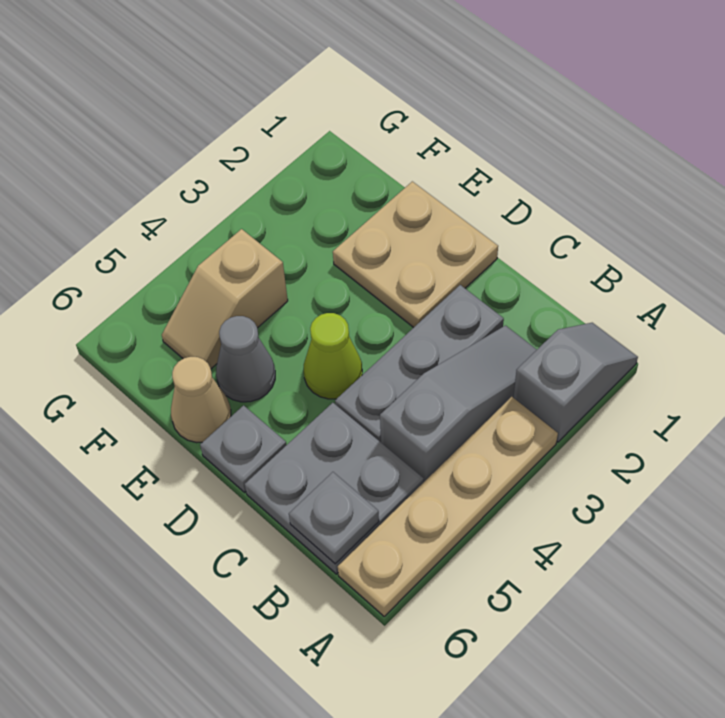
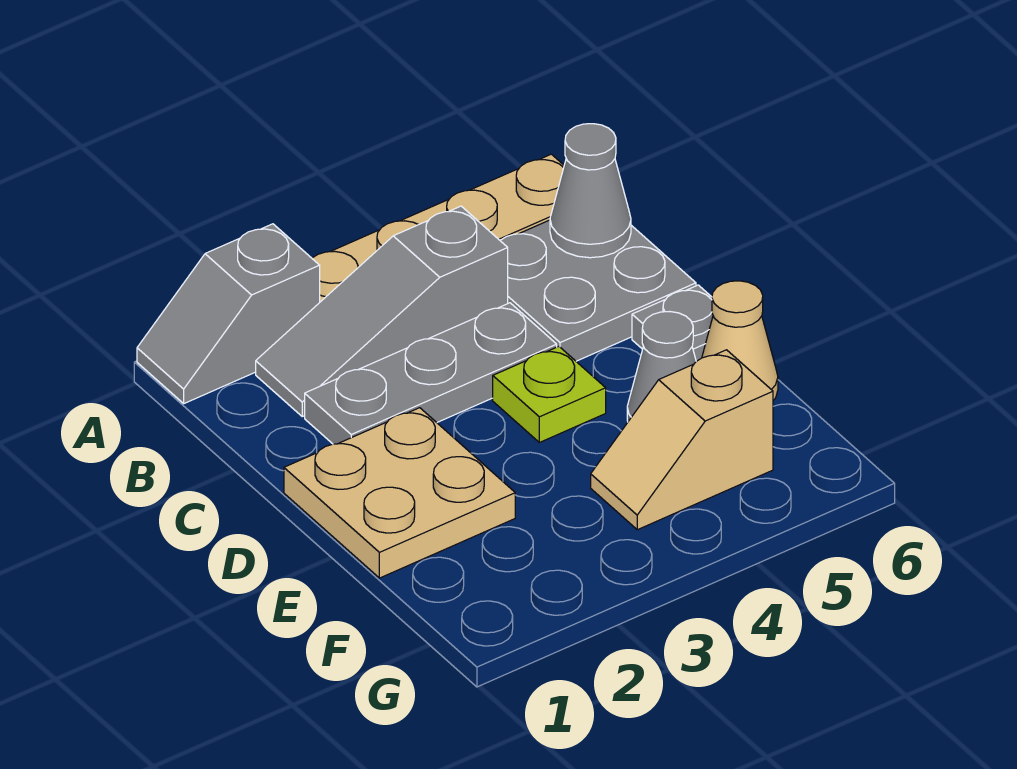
grey plate B6 level 2 -> grey cone B6 level 2
lime cone D4 level 1 -> lime plate D4 level 1
tan slope F4:F5 level 1 top 4 -> tan slope F4:F5 level 1 top 5

